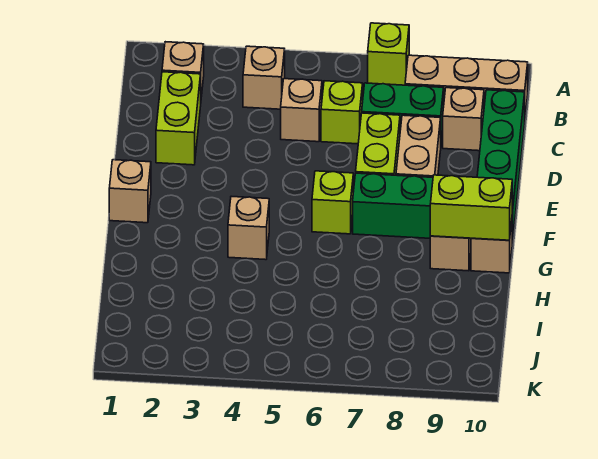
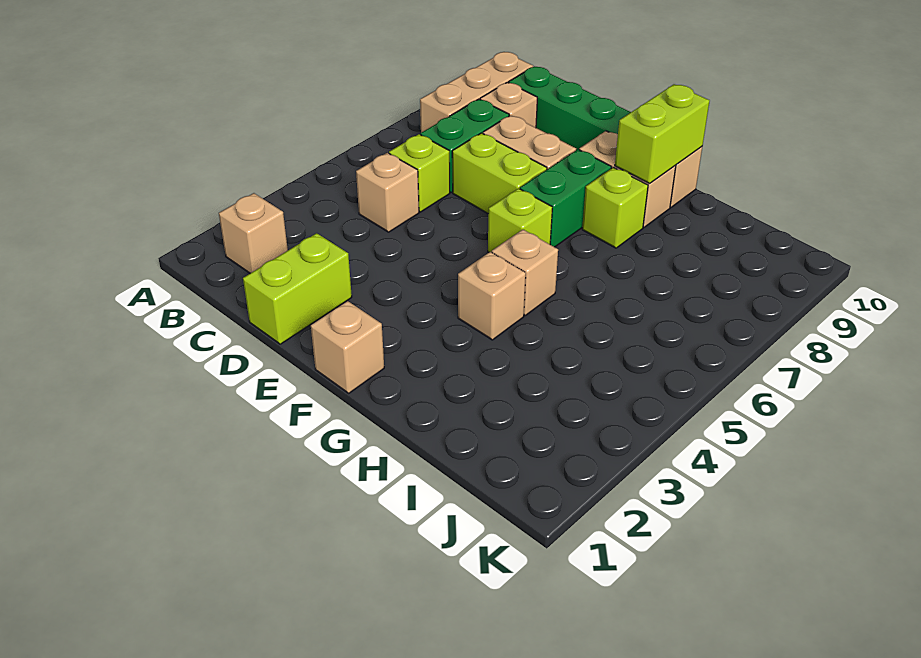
lime brick A7 level 1 -> lime brick G8 level 1
tan brick B4 level 1 -> tan brick G5 level 1
lime brick C2:D2 level 1 -> lime brick D1:D2 level 1

